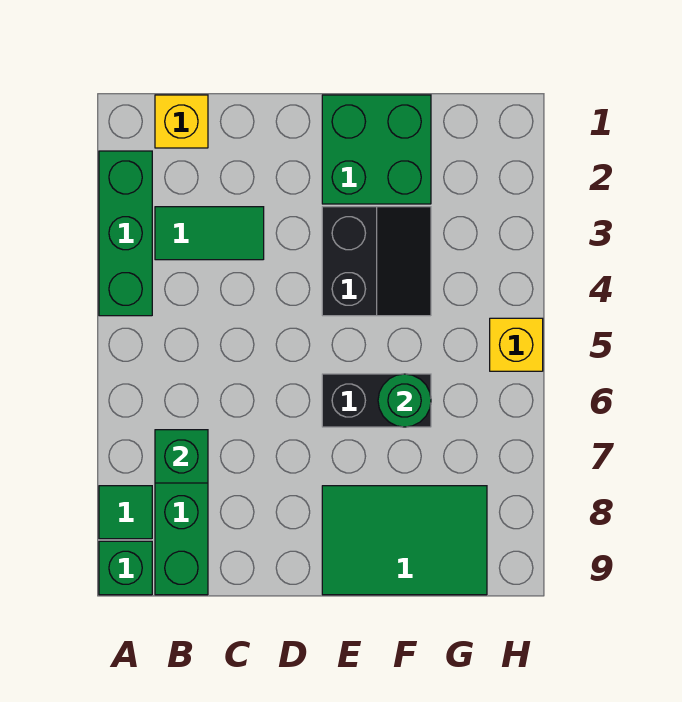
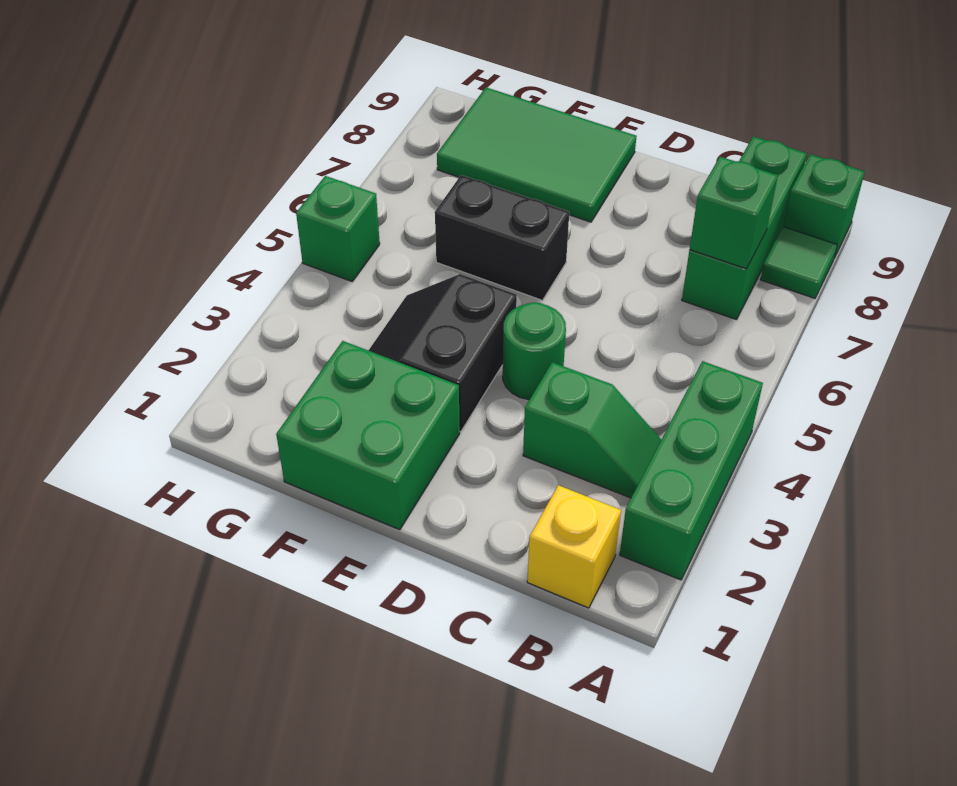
green tile B3:C3 level 1 -> green slope B3:C3 level 1 top C
green round brick F6 level 2 -> green round brick D4 level 1
yellow brick H5 level 1 -> green brick H5 level 1

